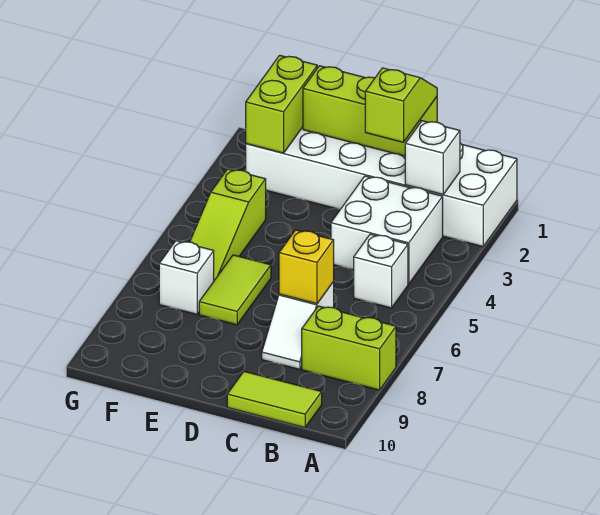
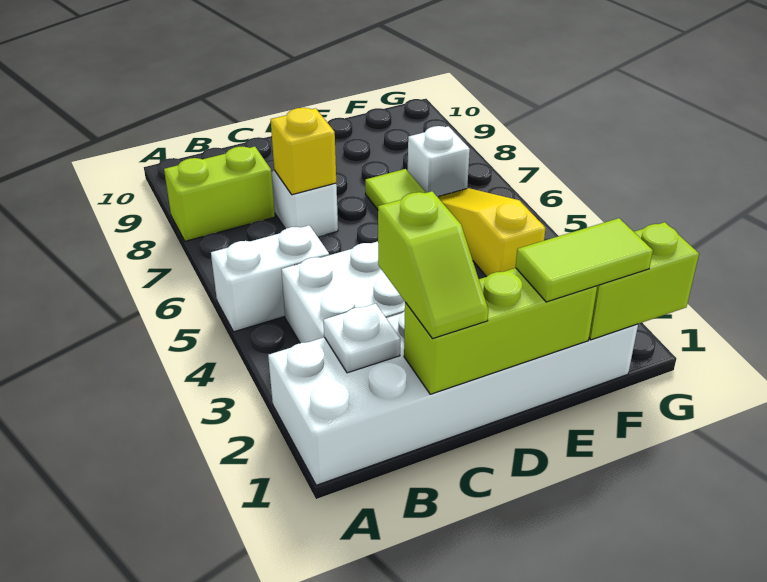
white brick B2 level 2 -> white plate B2 level 2
white brick B5 level 1 -> white brick A5:B5 level 1
lime tile B10:C10 level 1 -> lime tile E1:F1 level 3
lime brick F1:F2 level 2 -> lime brick F1:G1 level 2
lime slope F4:F6 level 1 top 4 -> yellow slope F4:F6 level 1 top 4

